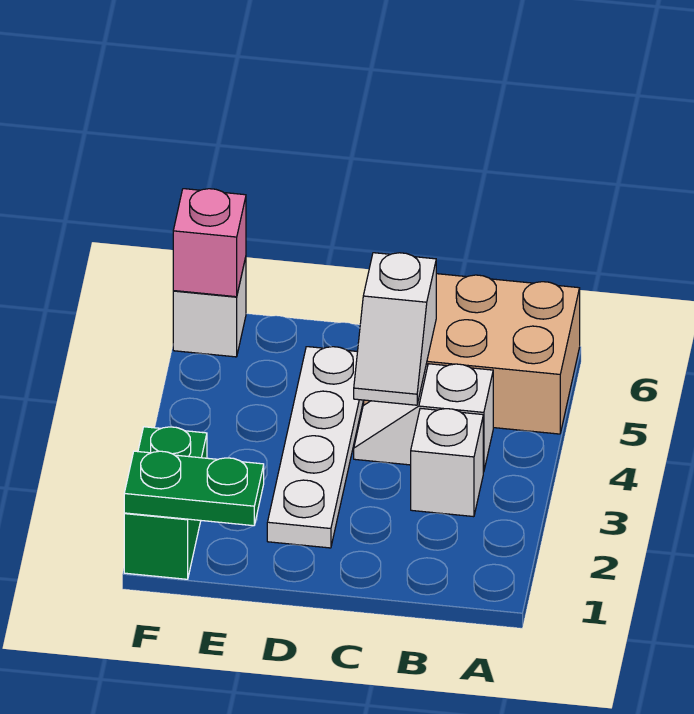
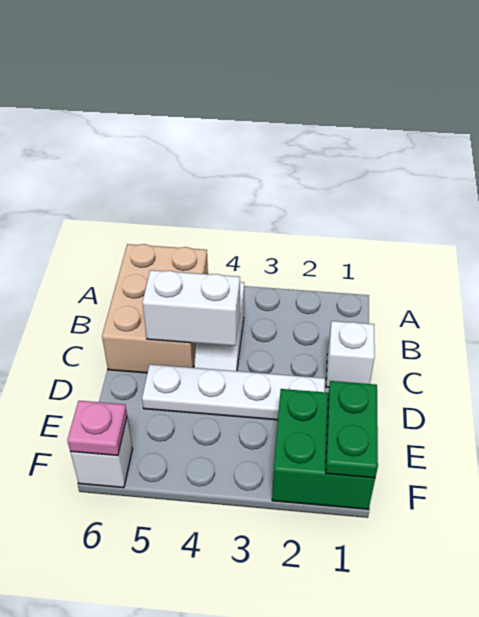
white brick B3 level 1 -> white brick C1 level 1
white slope C4:C5 level 2 top 5 -> white brick C4:C5 level 2
green brick F1:F2 level 1 -> green brick E1:F2 level 1
pink brick F6 level 2 -> pink plate F6 level 2

